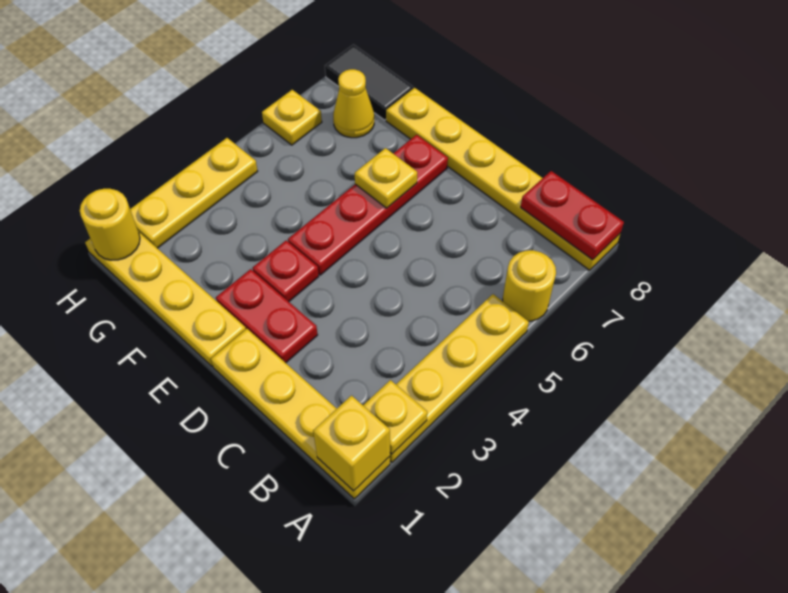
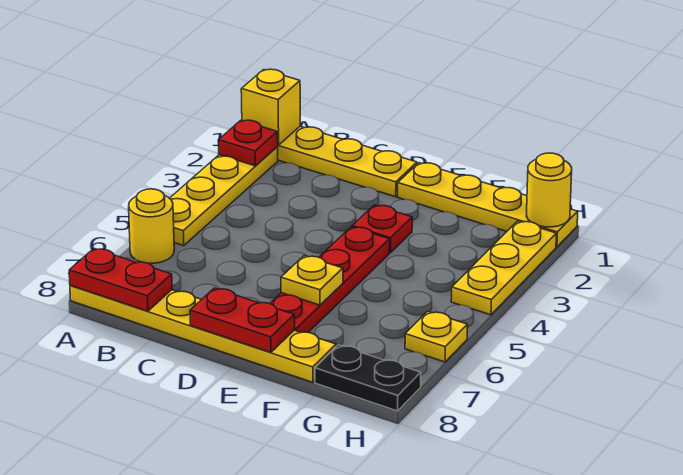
yellow plate A2 level 2 -> red plate A2 level 2
red plate D2:E2 level 1 -> red plate D8:E8 level 2
yellow cone G7 level 1 -> none
black tile G8:H8 level 1 -> black plate G8:H8 level 1

